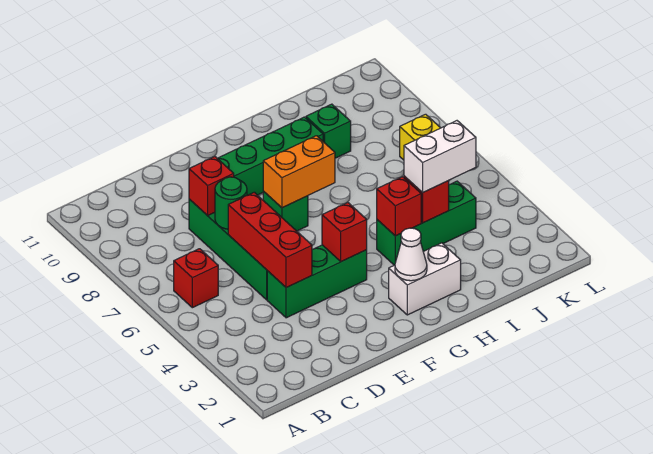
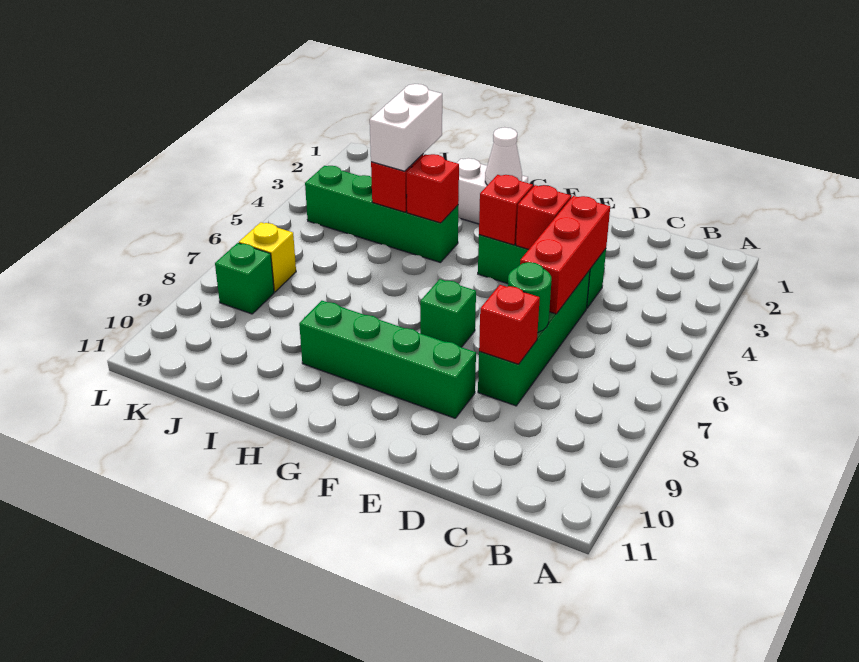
red brick B6 level 1 -> red brick E4 level 2
orange brick F7:G7 level 2 -> none
green brick H4:J4 level 1 -> green brick H4:K4 level 1
white brick I4:J4 level 3 -> white brick I3:I4 level 3
green brick I9 level 1 -> green brick K8 level 1

